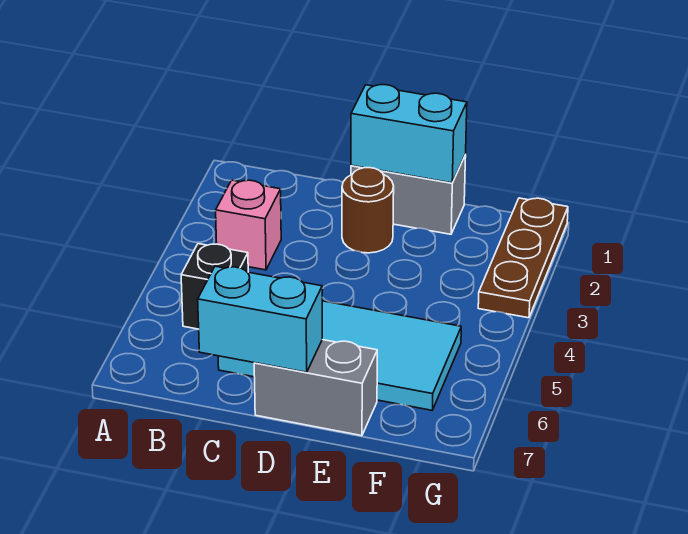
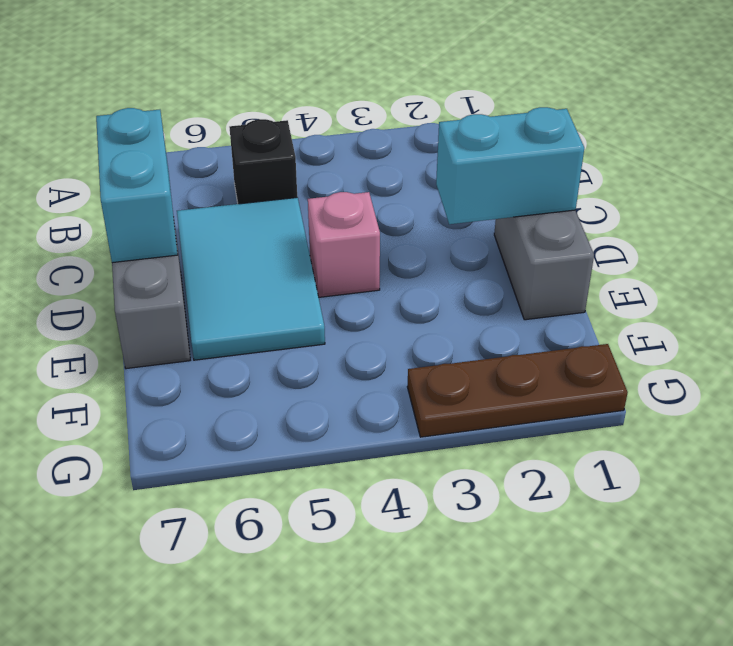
pink brick B3 level 1 -> pink brick D4 level 1
cyan tile C5:F6 level 1 -> cyan tile C5:E6 level 1
cyan brick D1:E1 level 2 -> cyan brick D1:D2 level 2
brown round brick D2 level 1 -> none

